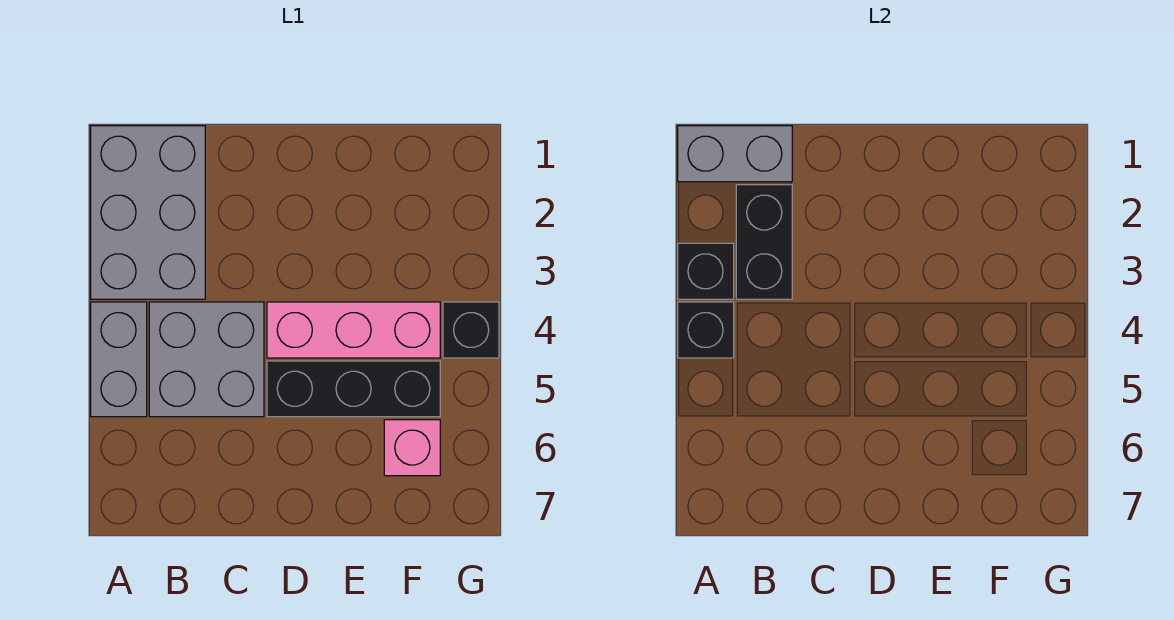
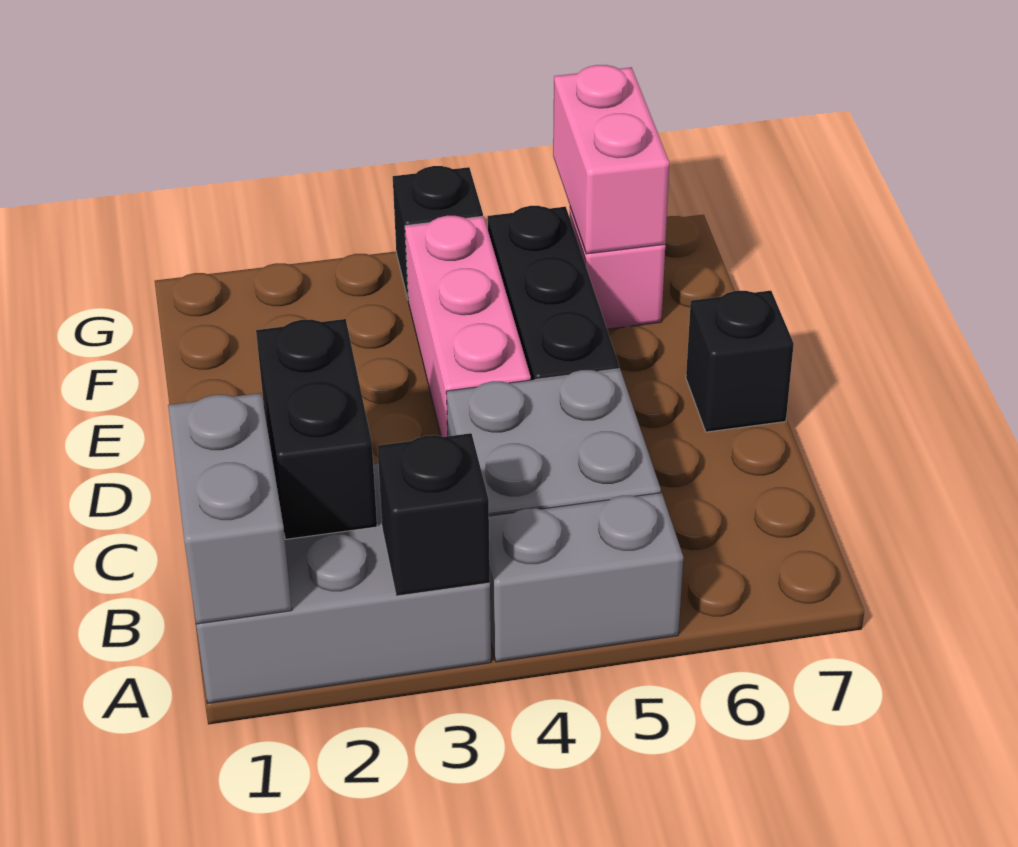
black brick A4 level 2 -> black brick D7 level 1
black brick B2:B3 level 2 -> black brick B2:C2 level 2
none -> pink brick F6:G6 level 2

